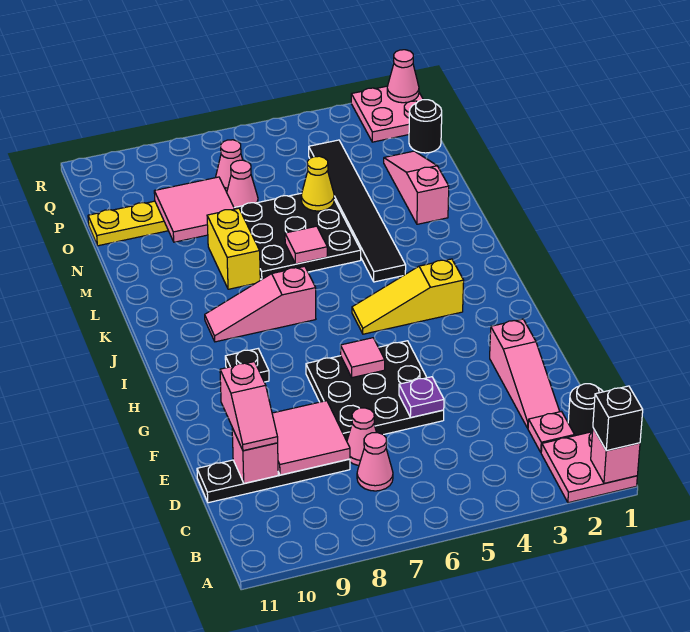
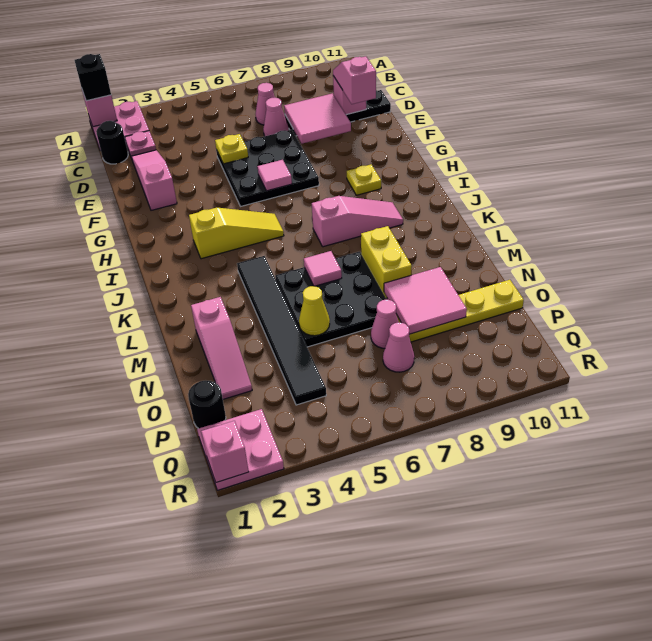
purple plate E5 level 2 -> yellow plate E5 level 2
black plate H9 level 1 -> yellow plate H9 level 1
pink cone R1 level 2 -> pink brick R1 level 2

